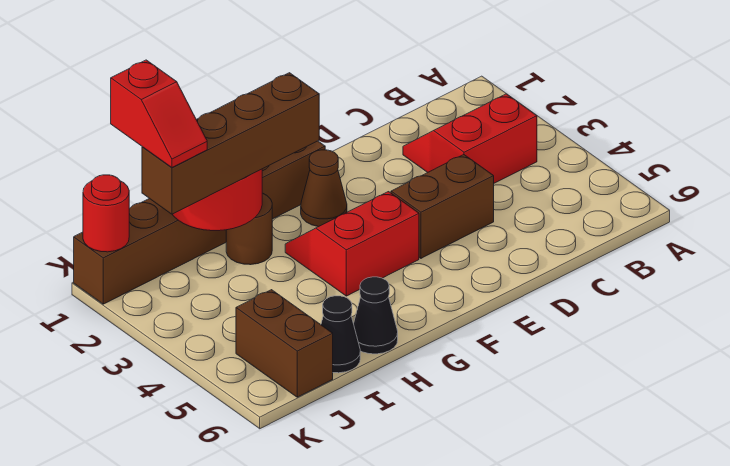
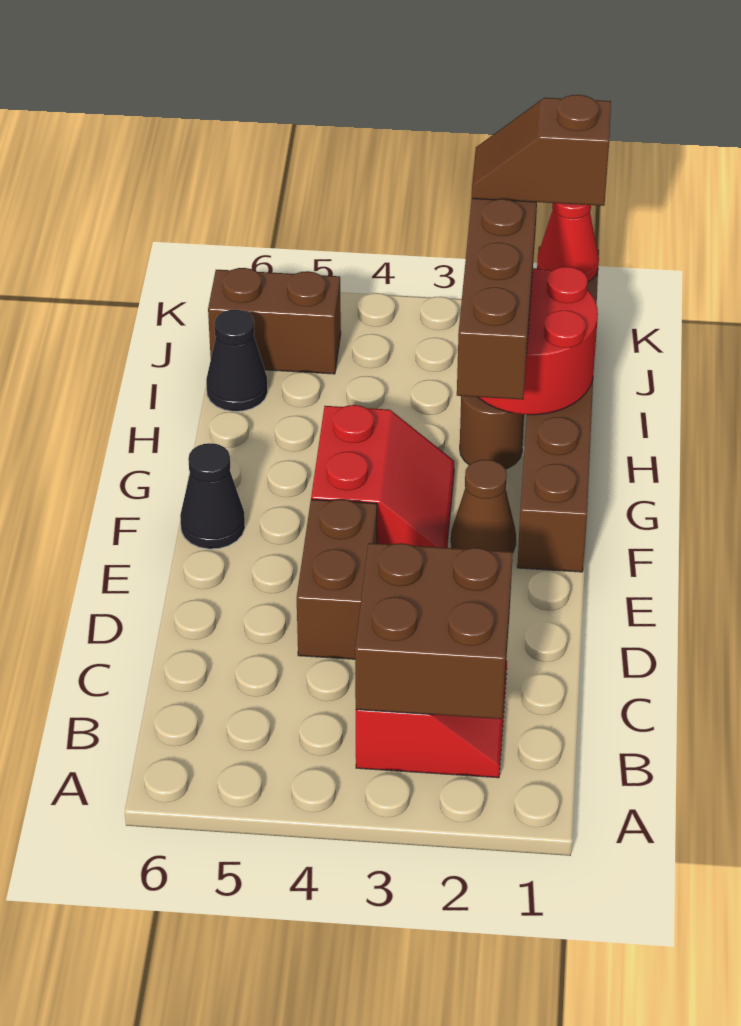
none -> brown brick B2:C3 level 2
black cone H6 level 1 -> black cone F6 level 1
red slope J1:J2 level 4 top 1 -> brown slope J1:J2 level 4 top 1
red round brick K1 level 2 -> red cone K1 level 2

